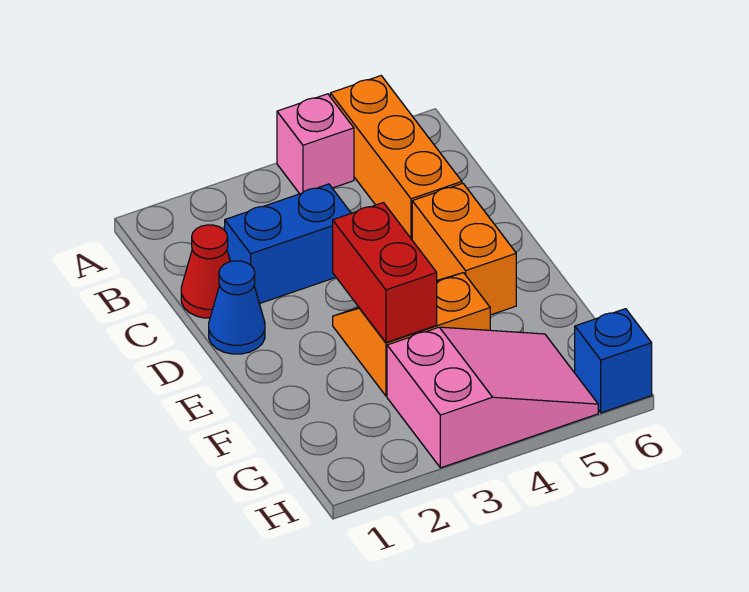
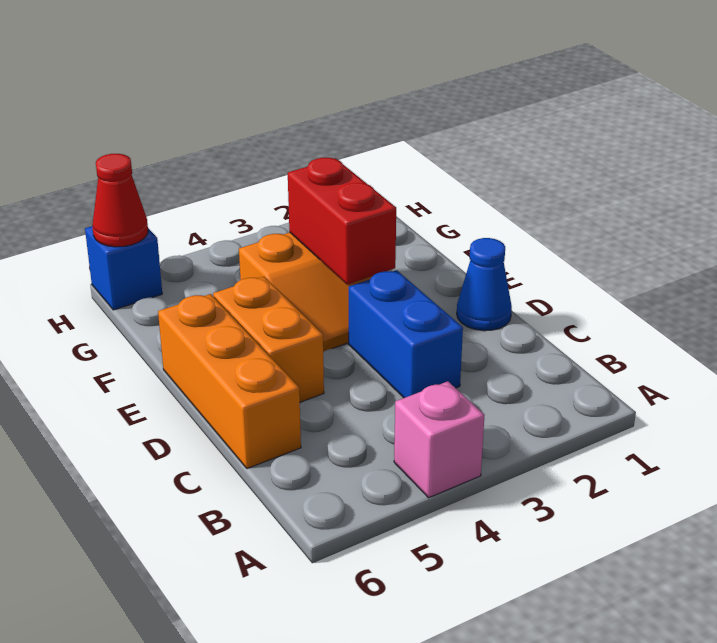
orange brick A5:C5 level 1 -> orange brick C6:E6 level 1
red cone C1 level 1 -> red cone H6 level 2
blue brick C2:C3 level 1 -> blue brick C3:D3 level 1
pink slope G3:H5 level 1 top 3 -> none

